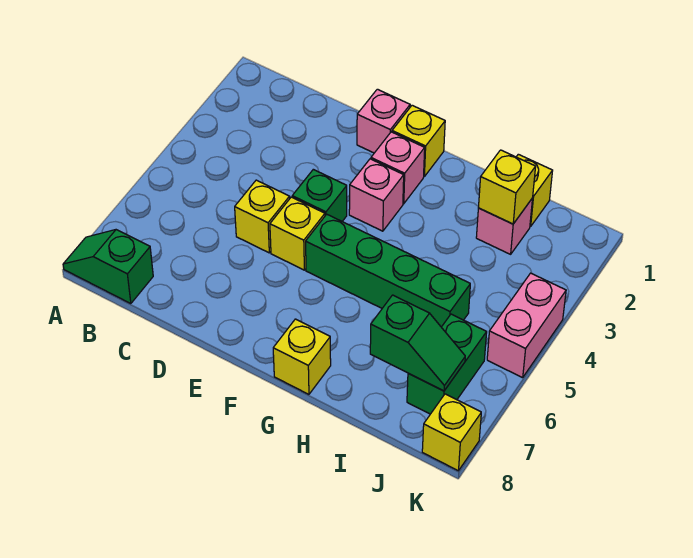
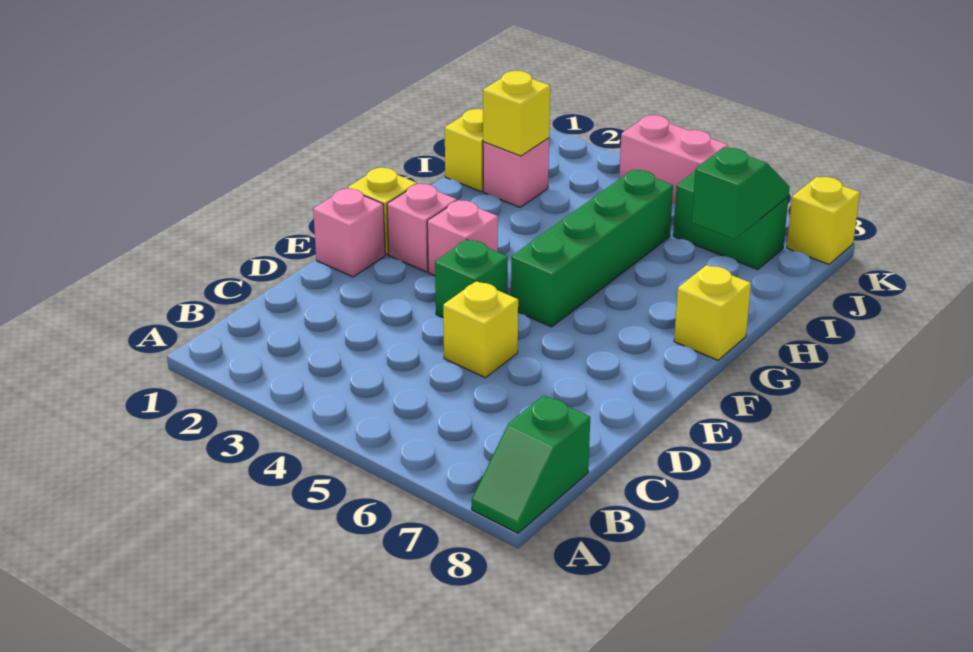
yellow brick E5 level 1 -> none

